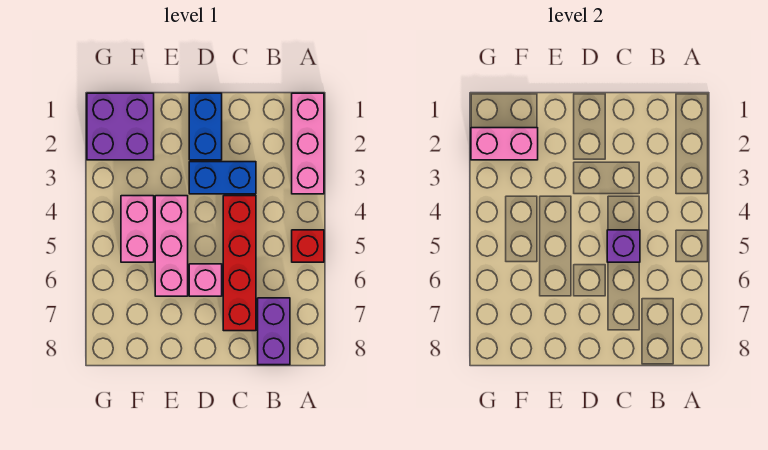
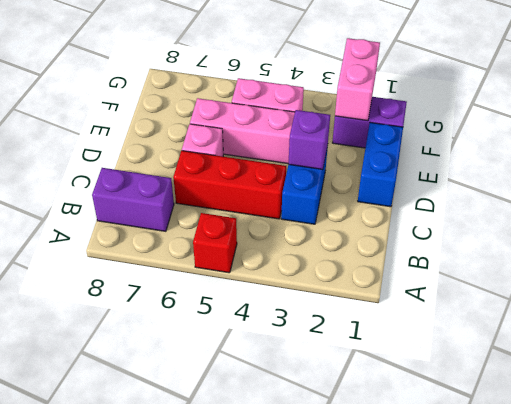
pink brick A1:A3 level 1 -> none
red brick C4:C7 level 1 -> red brick C4:C6 level 1
purple brick C5 level 2 -> purple brick D3 level 2
blue brick D1:D2 level 1 -> blue brick D1:E1 level 1
purple brick F1:G2 level 1 -> purple brick F1:F2 level 1

